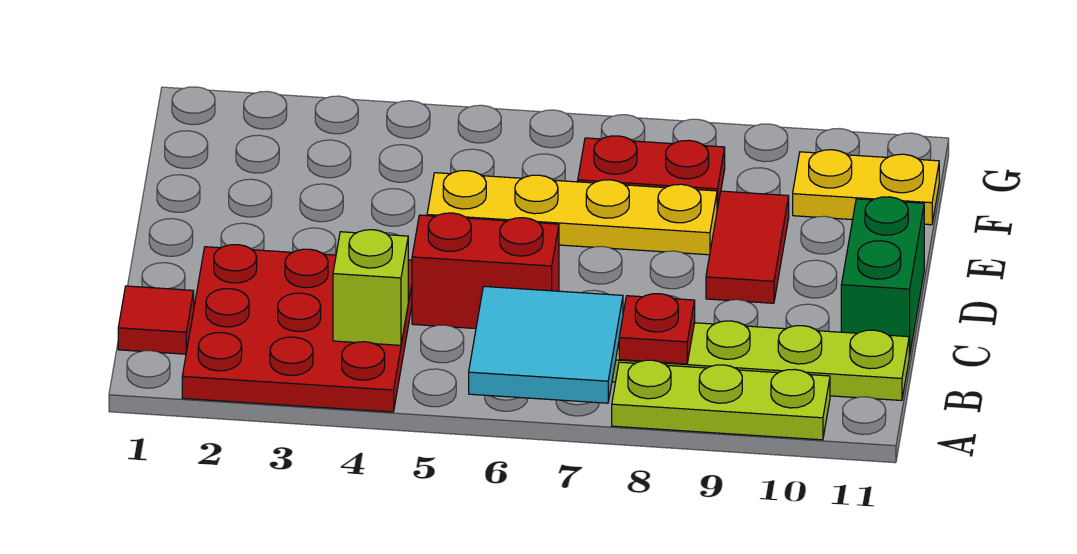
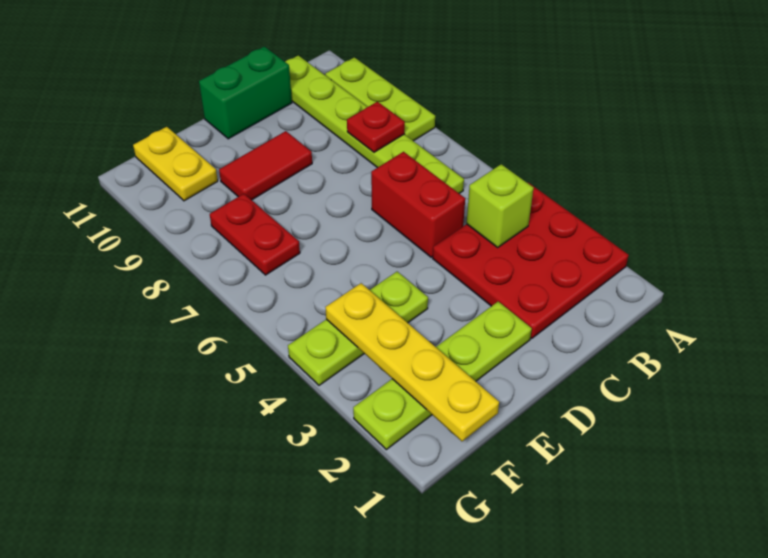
cyan tile A6:B7 level 2 -> none
red tile B1 level 1 -> none
none -> lime plate D2:G2 level 1
none -> lime plate E4:G4 level 1
yellow plate E5:E8 level 1 -> yellow plate F1:F4 level 2

